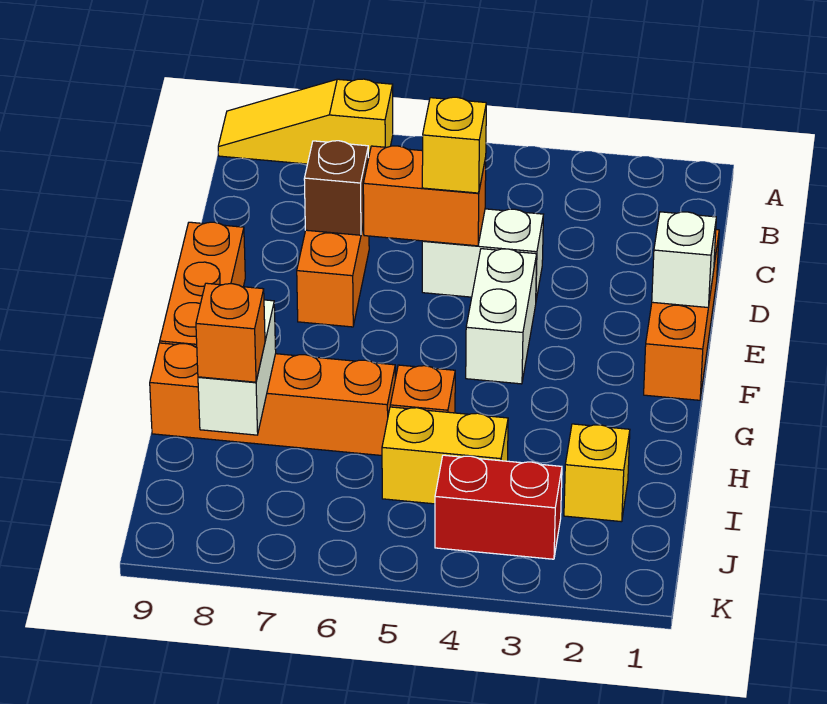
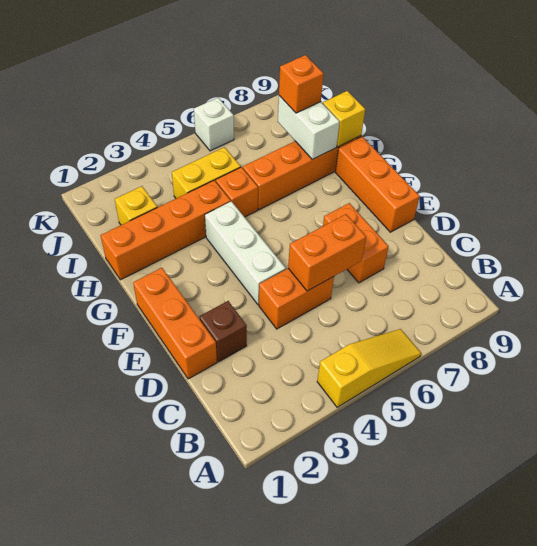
yellow slope A7:A9 level 1 top 7 -> yellow slope A4:A6 level 1 top 4
white brick D4:D5 level 1 -> orange brick D4:D5 level 1
yellow brick D5 level 3 -> yellow brick H9 level 2
brown brick D7 level 2 -> brown brick D2 level 1
white brick E1 level 2 -> white brick K6 level 1
white brick E4:F4 level 1 -> white brick E4:G4 level 1
none -> orange brick H1:H4 level 1
red brick J3:J4 level 1 -> none

